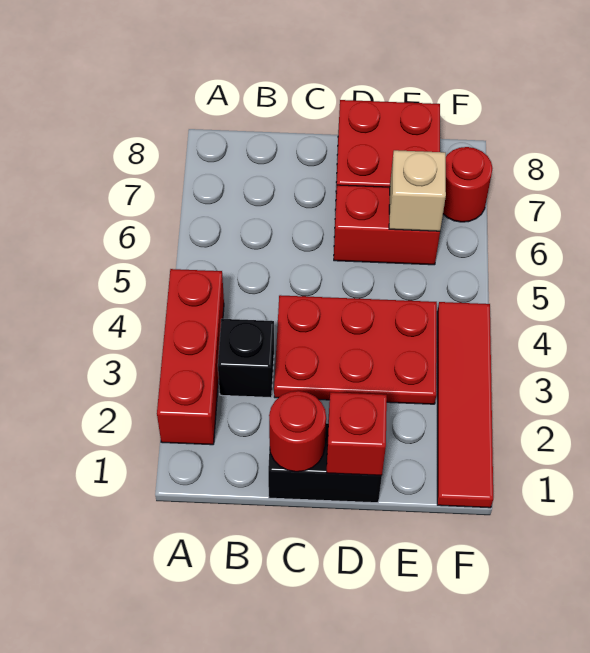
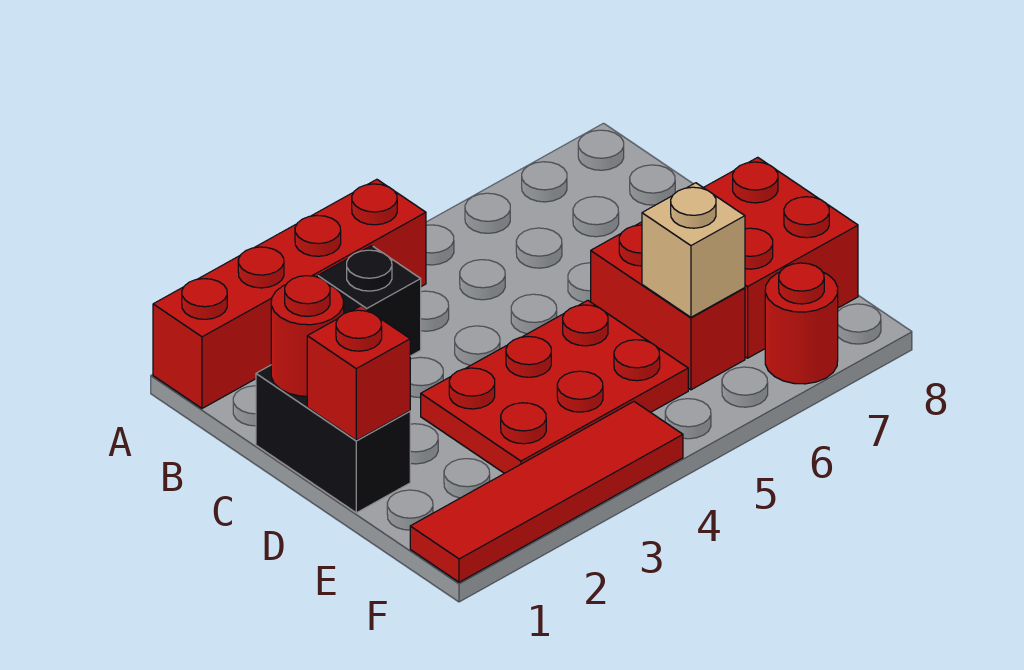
red brick A2:A4 level 1 -> red brick A1:A4 level 1
red plate C3:E4 level 1 -> red plate D3:E5 level 1

